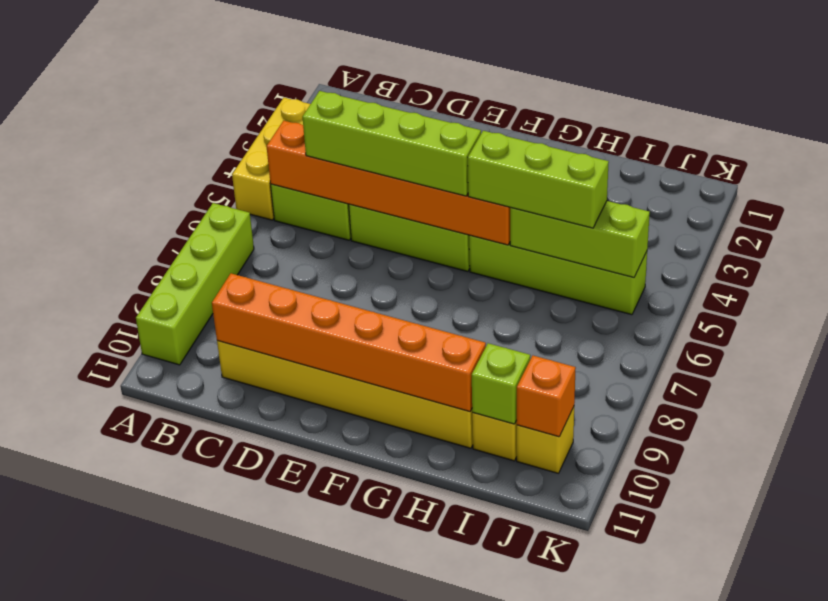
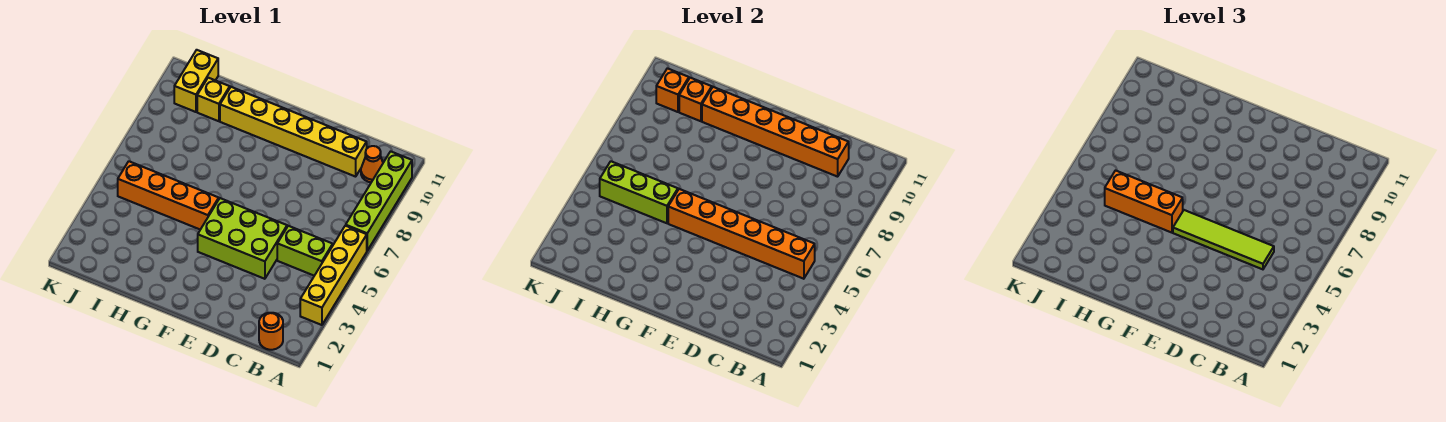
yellow brick A3:A5 level 1 -> yellow brick A3:A6 level 1
none -> orange round brick B1 level 1
none -> orange cone B10 level 1
lime brick C5:F5 level 3 -> lime tile C5:F5 level 3
lime brick G5:J5 level 1 -> orange brick G5:J5 level 1
lime brick G5:I5 level 3 -> orange brick G5:I5 level 3
lime brick I10 level 2 -> orange brick I10 level 2
yellow brick J10 level 1 -> yellow brick J10:J11 level 1

